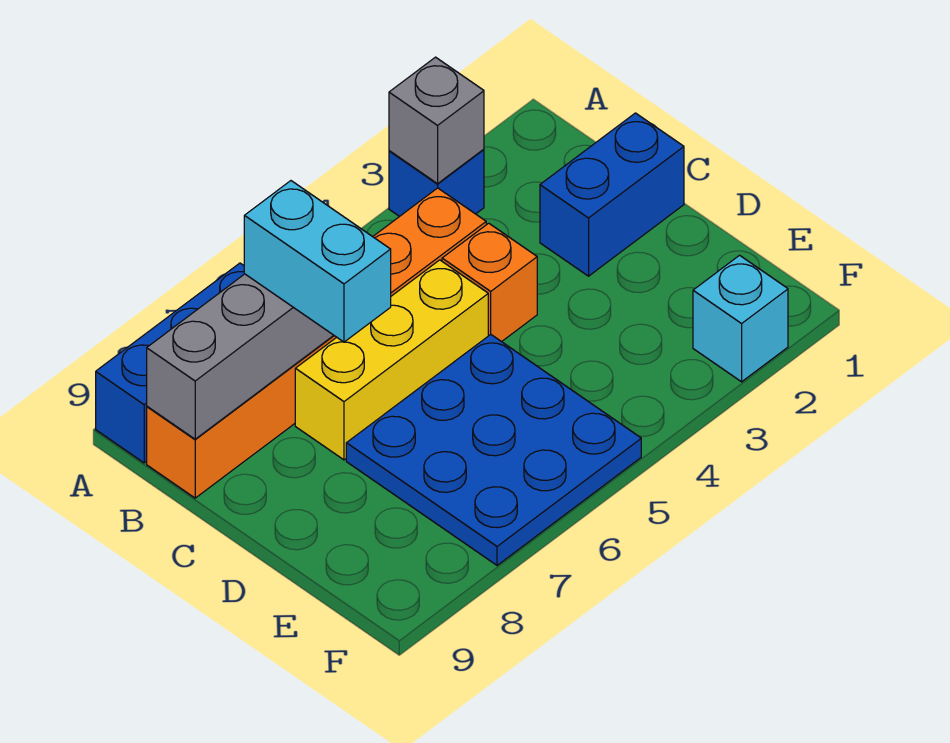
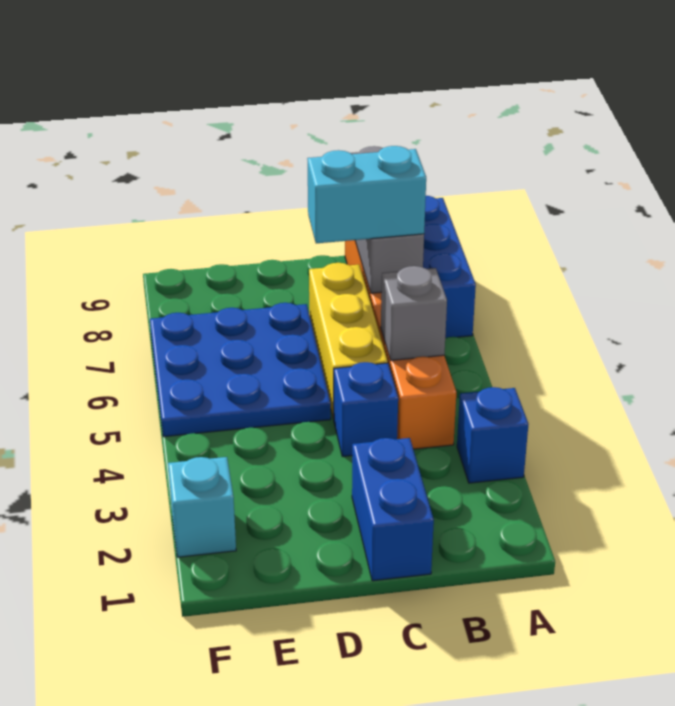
grey brick A3 level 2 -> grey brick B5 level 2
orange brick C4 level 1 -> blue brick C4 level 1

